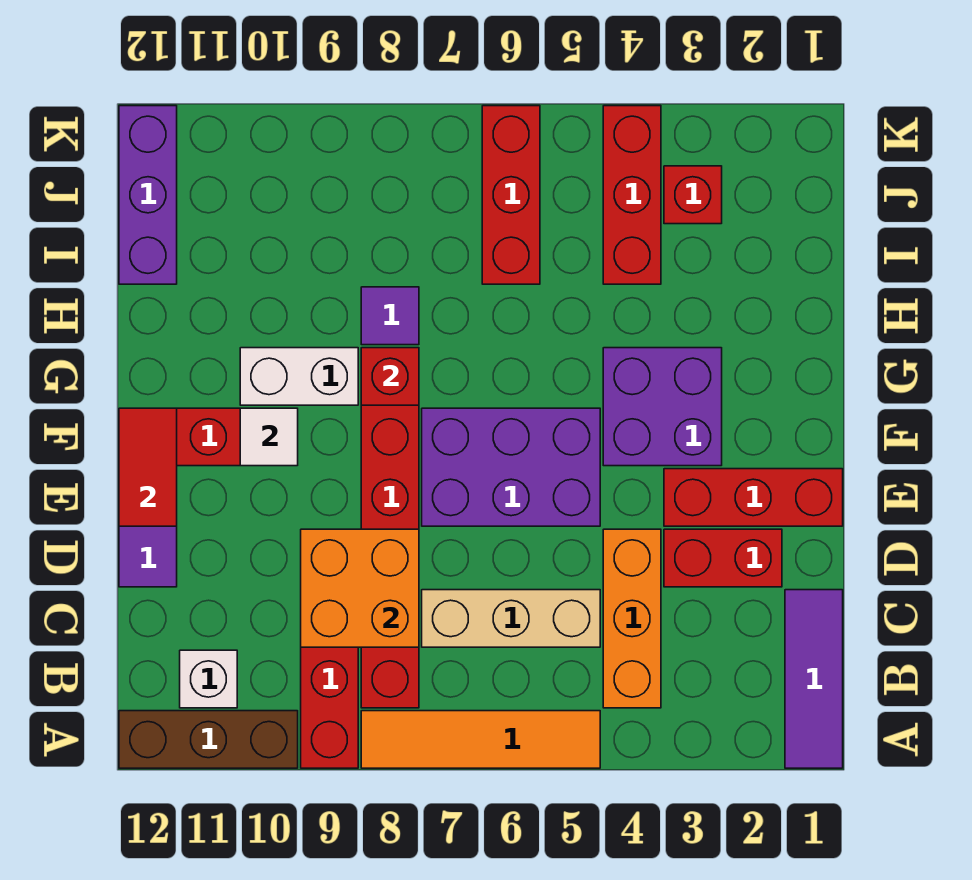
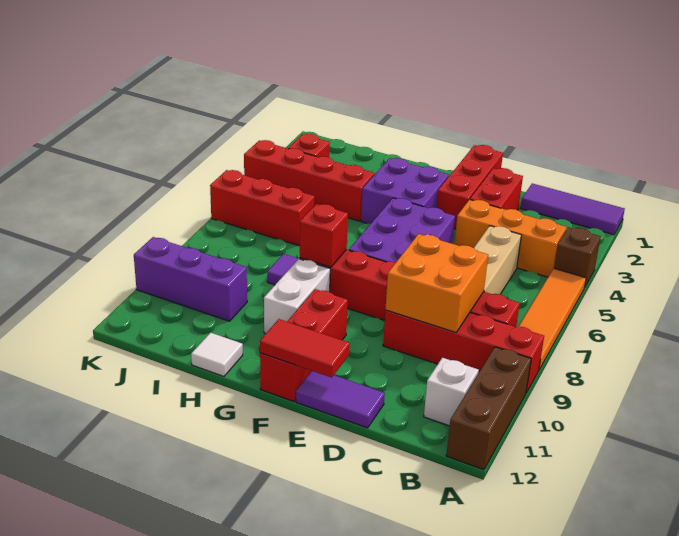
none -> brown brick A4 level 1
white tile F10 level 2 -> white tile H12 level 1
red brick I4:K4 level 1 -> red brick H4:K4 level 1
purple brick I12:K12 level 1 -> purple brick I10:K10 level 1

